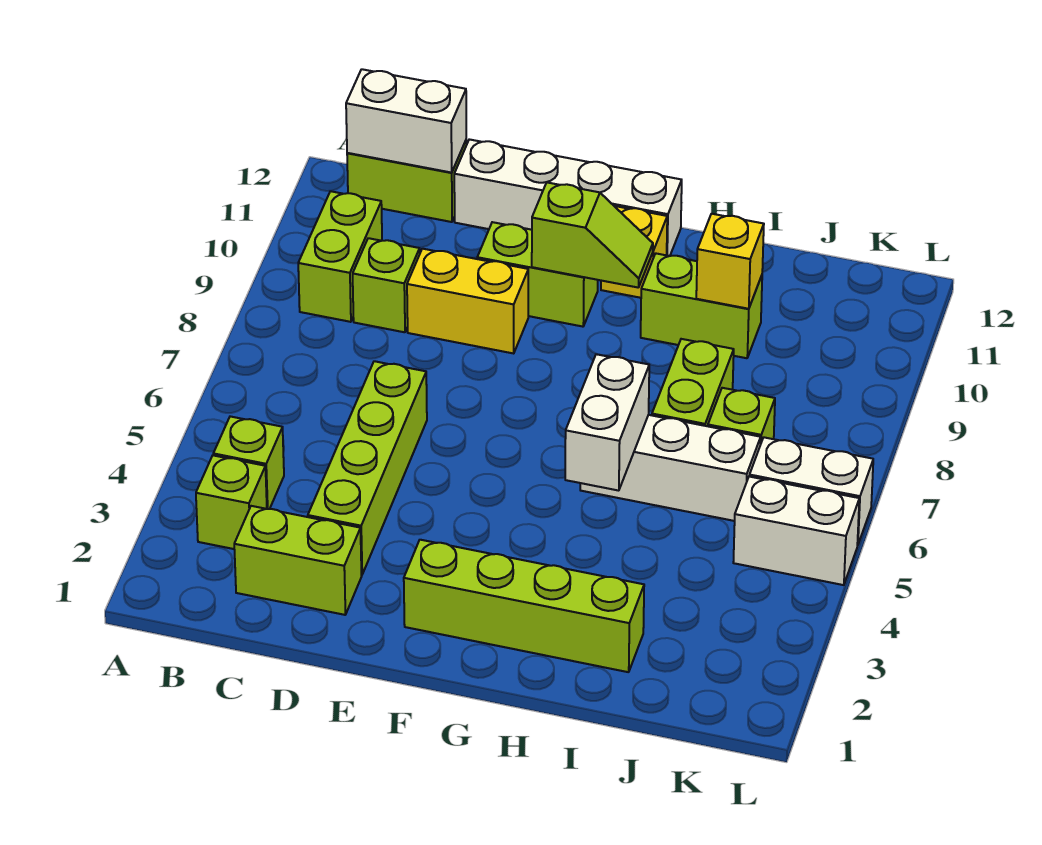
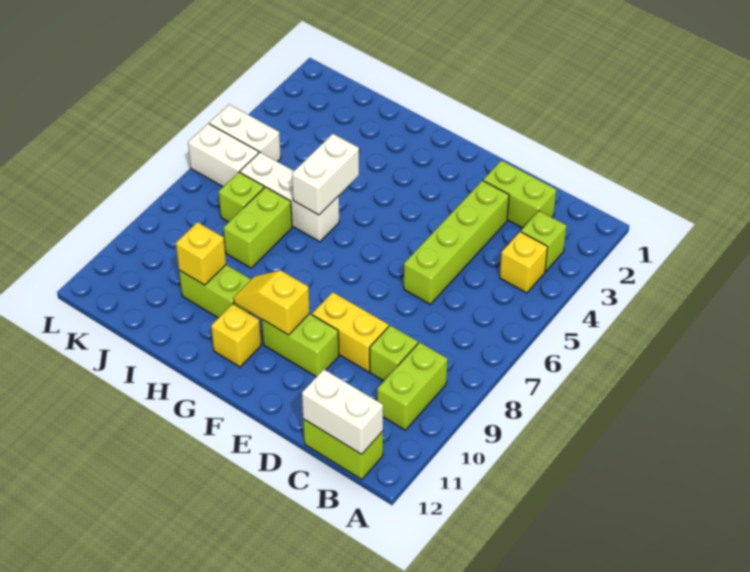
lime brick B4 level 1 -> yellow brick B4 level 1
white brick D12:G12 level 1 -> none
lime brick F2:I2 level 1 -> none
lime slope F10:G10 level 2 top F -> yellow slope F10:G10 level 2 top F

